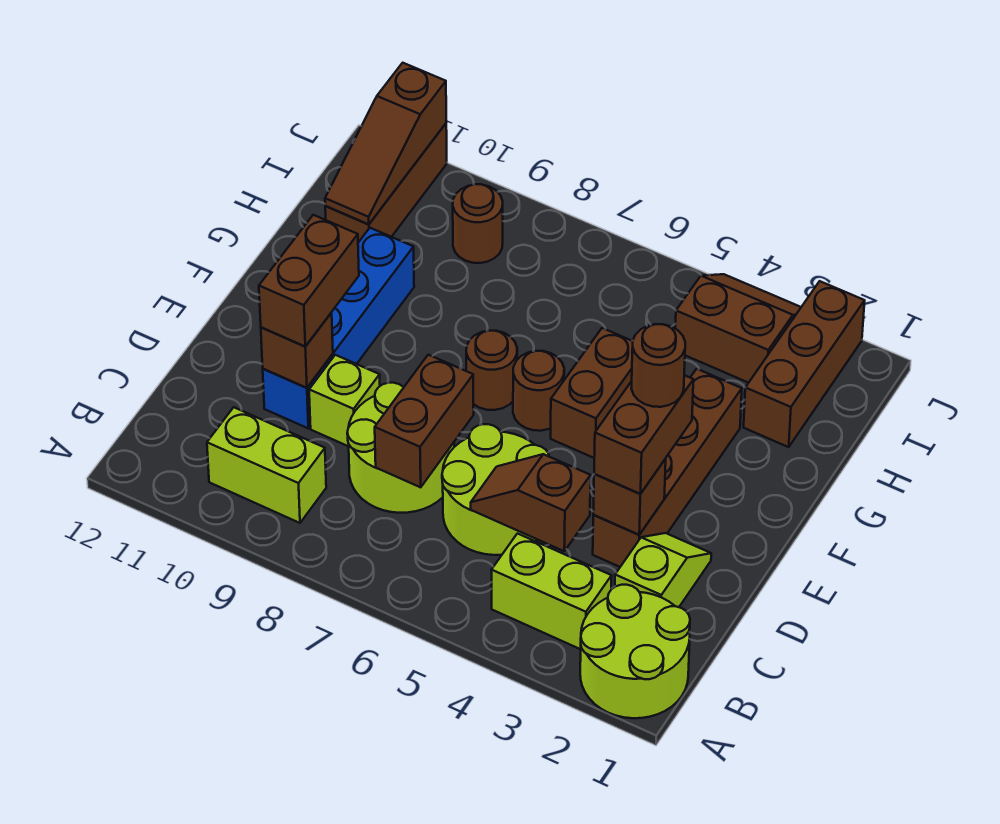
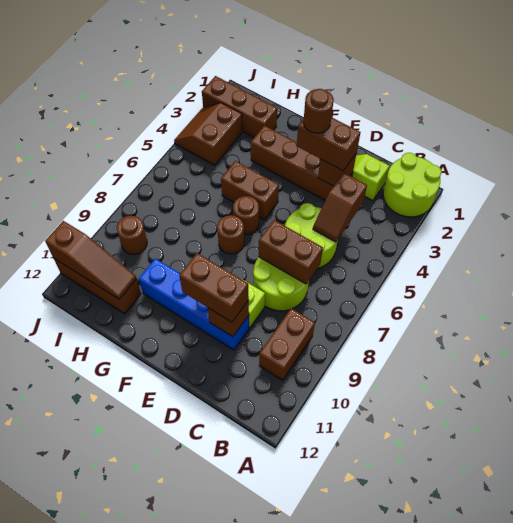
lime brick B3:B4 level 1 -> none
lime brick B9:B10 level 1 -> brown brick B9:B10 level 1

